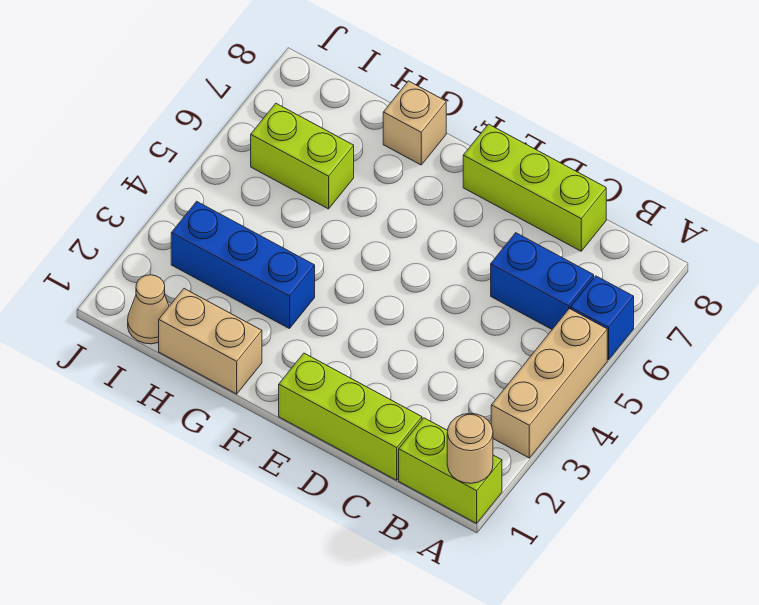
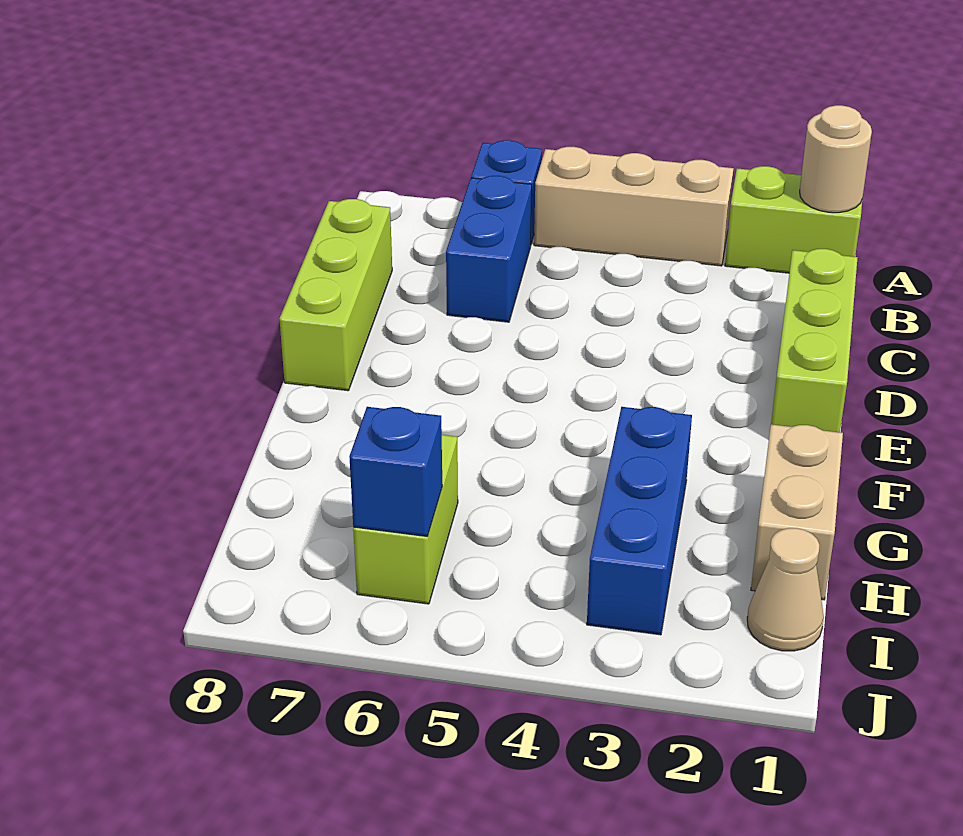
lime brick A1:B1 level 1 -> lime brick A1:A2 level 1
tan brick G8 level 1 -> none
none -> blue brick I6 level 2

